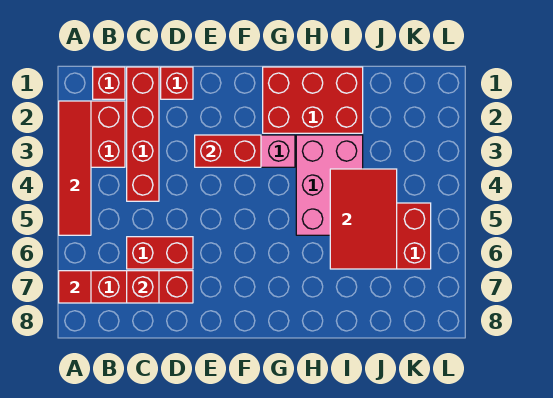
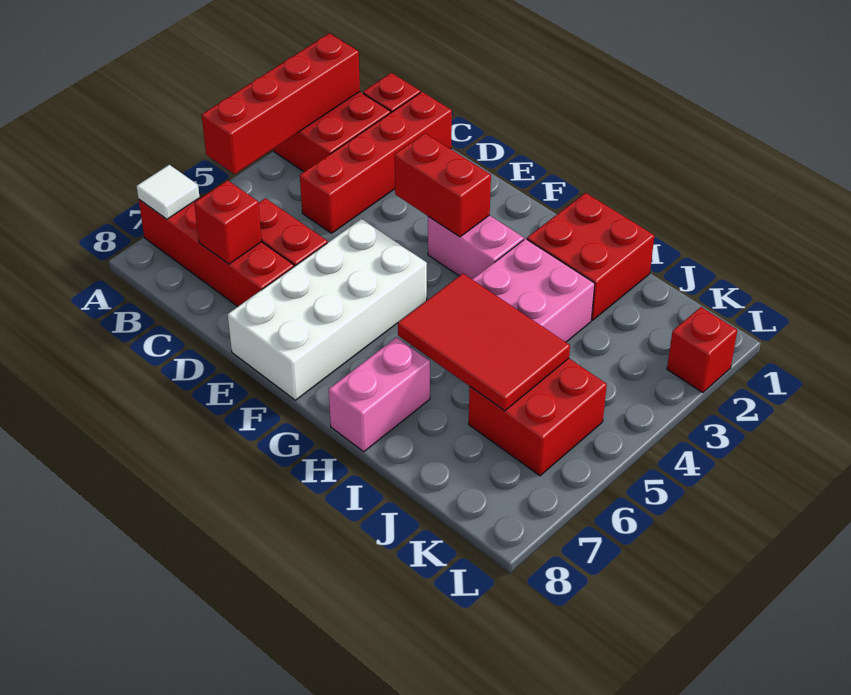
red tile A2:A5 level 2 -> red brick A2:A5 level 2
red tile A7 level 2 -> white tile A7 level 2
red brick D1 level 1 -> red brick L2 level 1
none -> white brick E5:F8 level 1
red brick G1:I2 level 1 -> red brick H1:I2 level 1
none -> pink brick H7:H8 level 1
red tile I4:J6 level 2 -> red tile H5:J6 level 2

